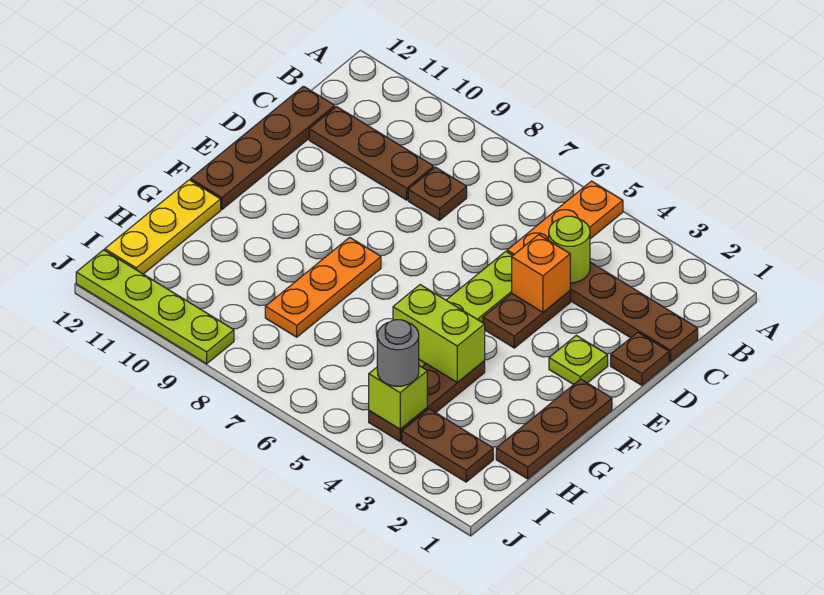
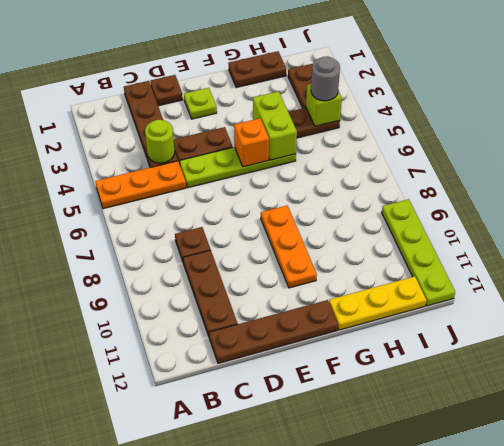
orange brick D4 level 2 -> orange brick F5 level 2
brown plate F1:H1 level 1 -> brown plate G1:H1 level 1
orange plate F8:H8 level 1 -> orange plate F8:F10 level 1

